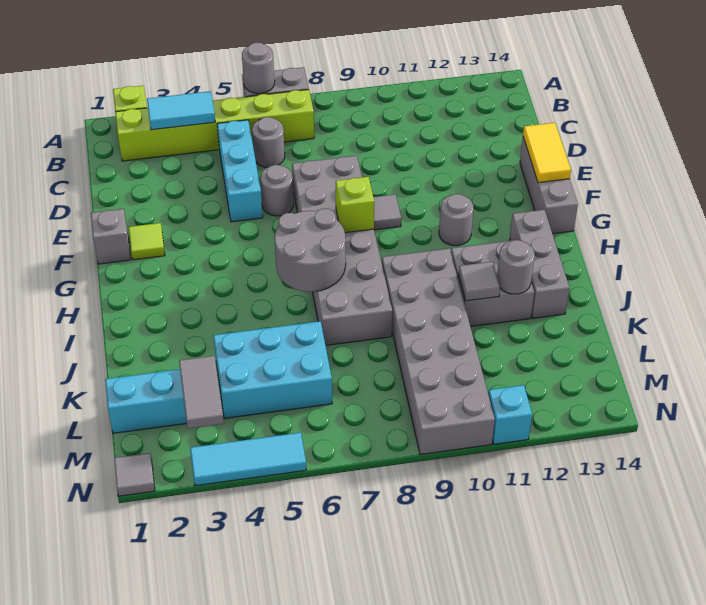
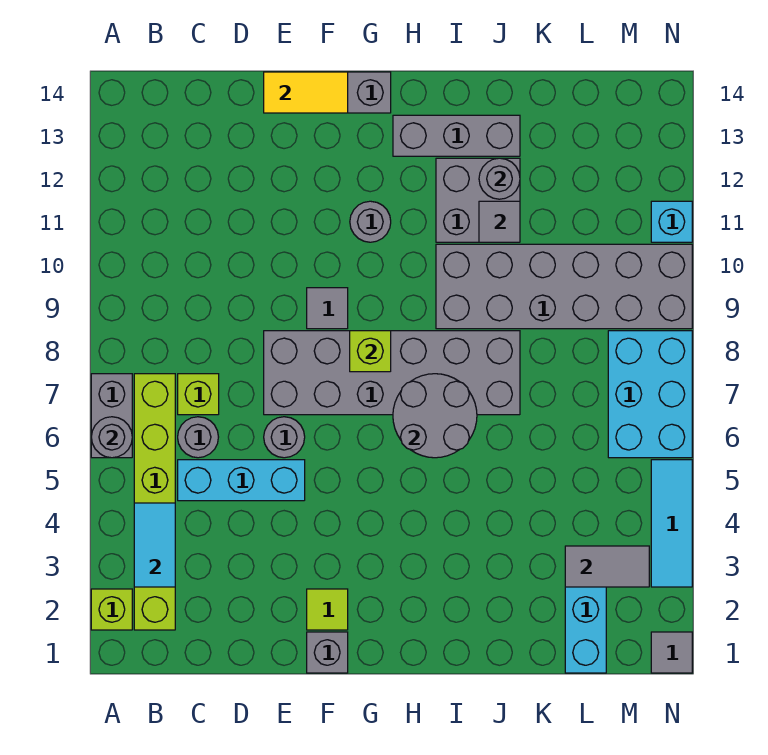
none -> lime brick C7 level 1
cyan brick K4:L6 level 1 -> cyan brick M6:N8 level 1

